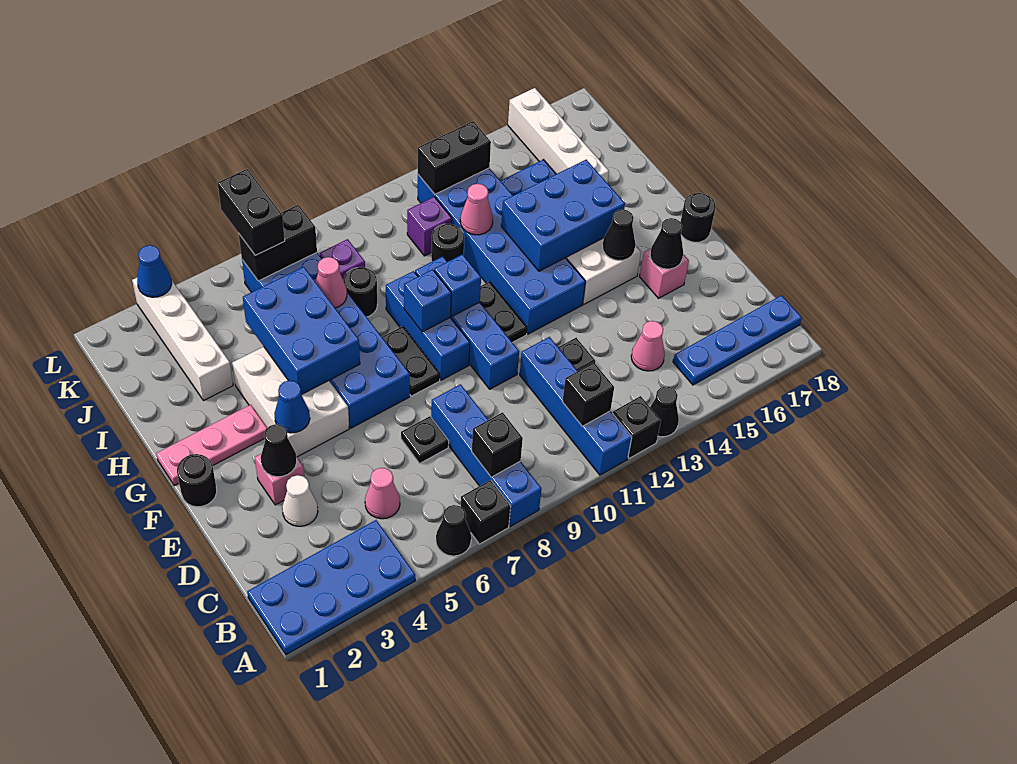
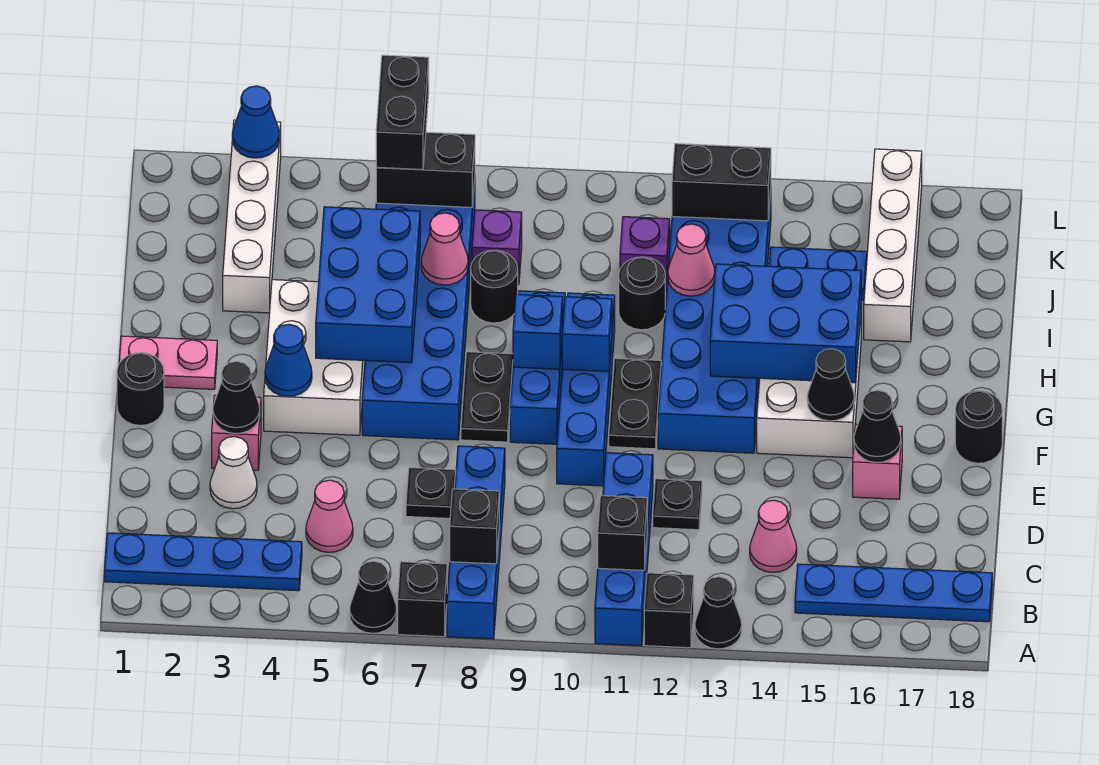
blue plate A1:B4 level 1 -> blue plate B1:B4 level 1
pink plate G1:G3 level 1 -> pink plate G1:G2 level 1

